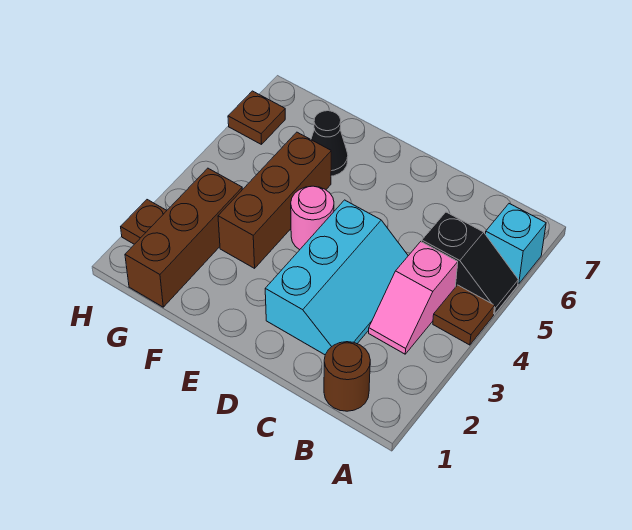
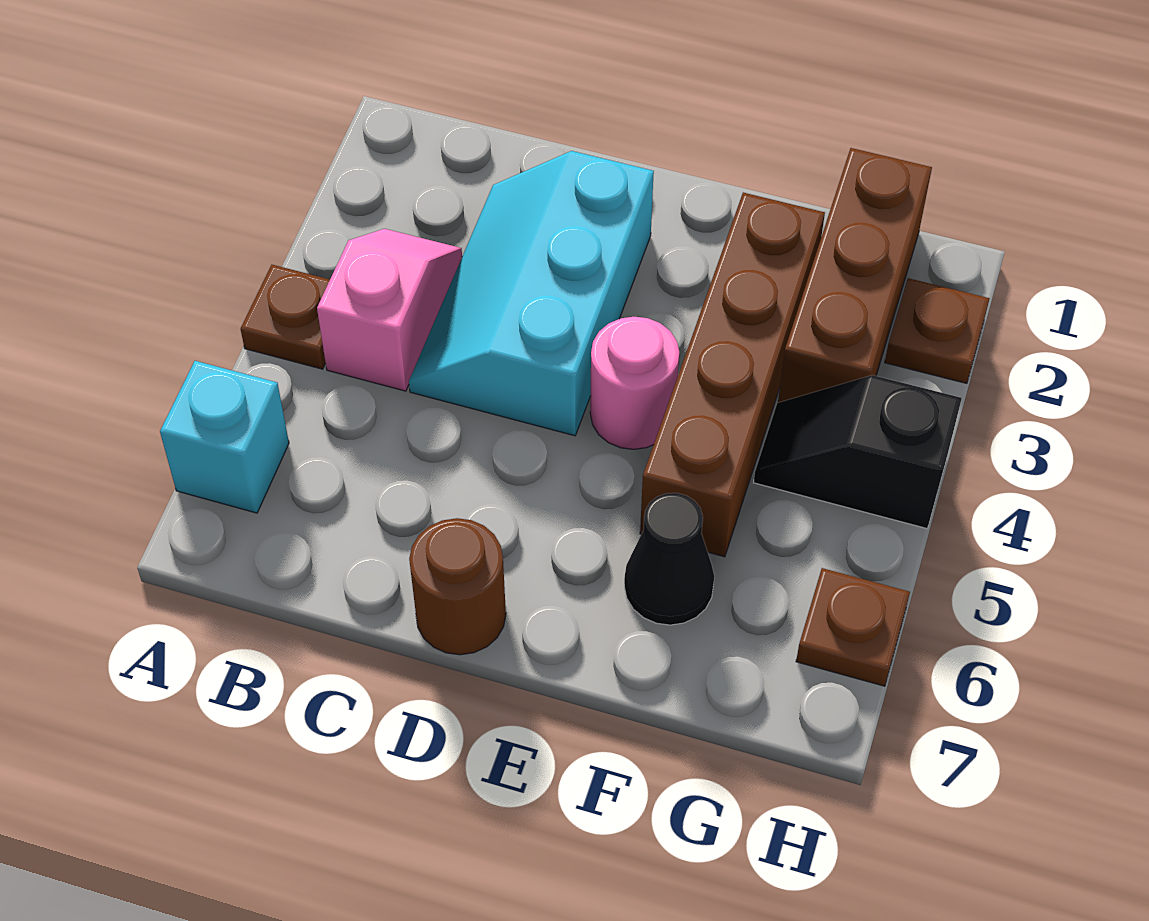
black slope A5:B5 level 1 top B -> black slope G4:H4 level 1 top H
brown round brick B1 level 1 -> brown round brick D7 level 1
brown brick F3:F5 level 1 -> brown brick F2:F5 level 1

